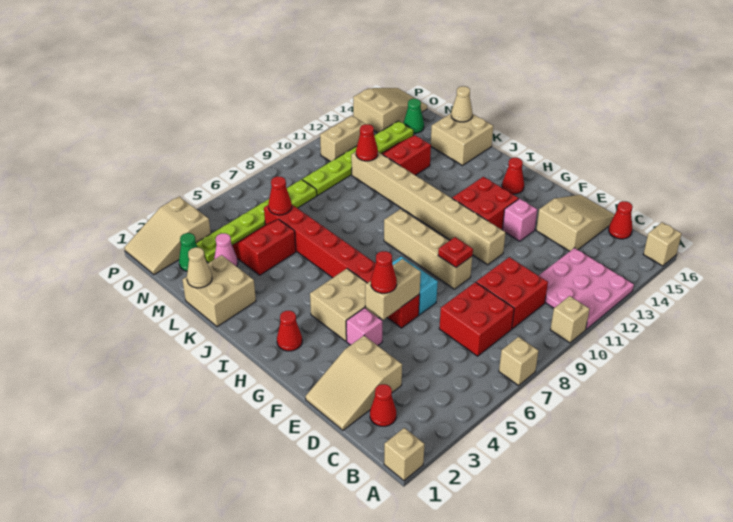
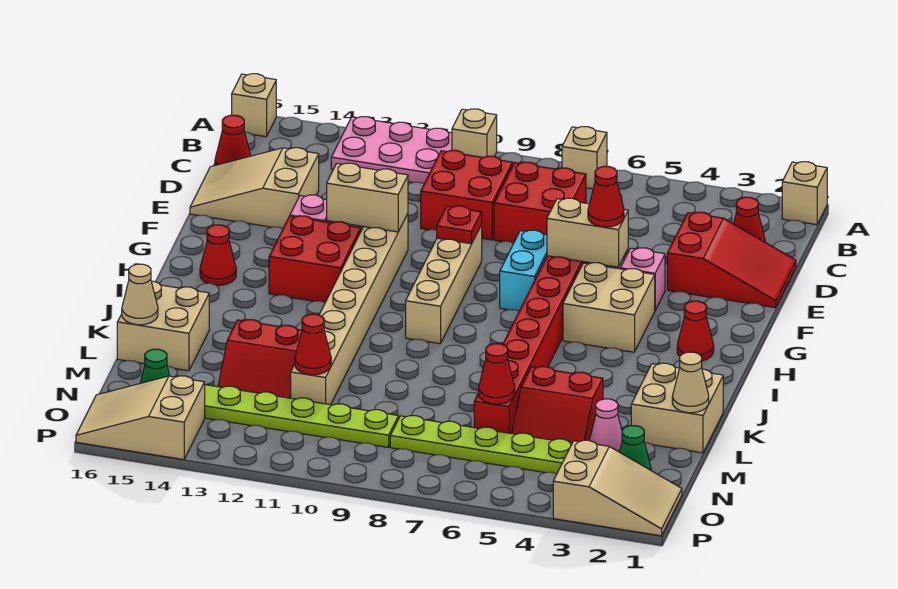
pink plate A11:C13 level 1 -> pink plate A11:B13 level 1
tan slope D1:E3 level 1 top 3 -> red slope D1:E3 level 1 top 3
tan brick O11:O12 level 1 -> tan brick F11:F12 level 2

